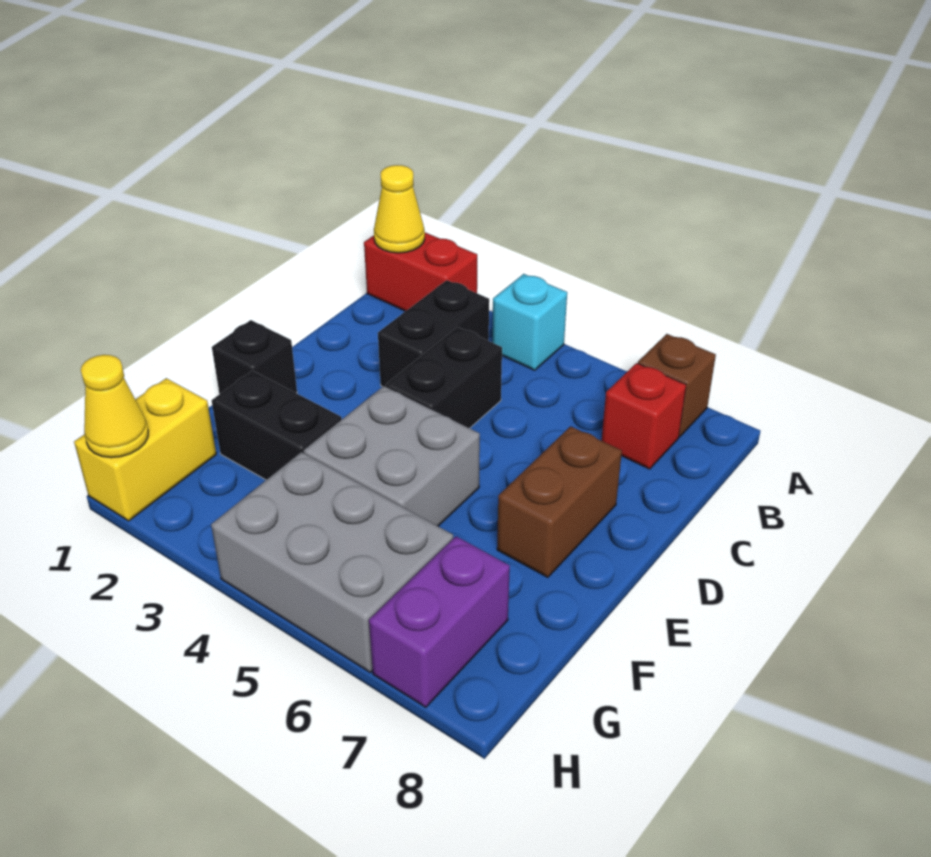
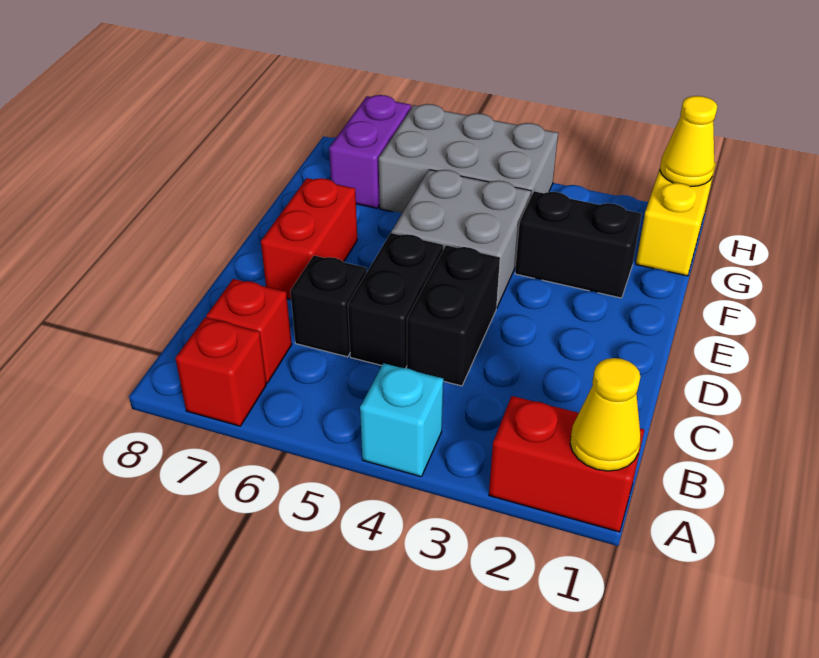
brown brick A7 level 1 -> red brick A7 level 1
black brick B3:C3 level 1 -> black brick C5:D5 level 1
brown brick D7:E7 level 1 -> red brick D7:E7 level 1
black brick E1 level 1 -> black brick C6 level 1

